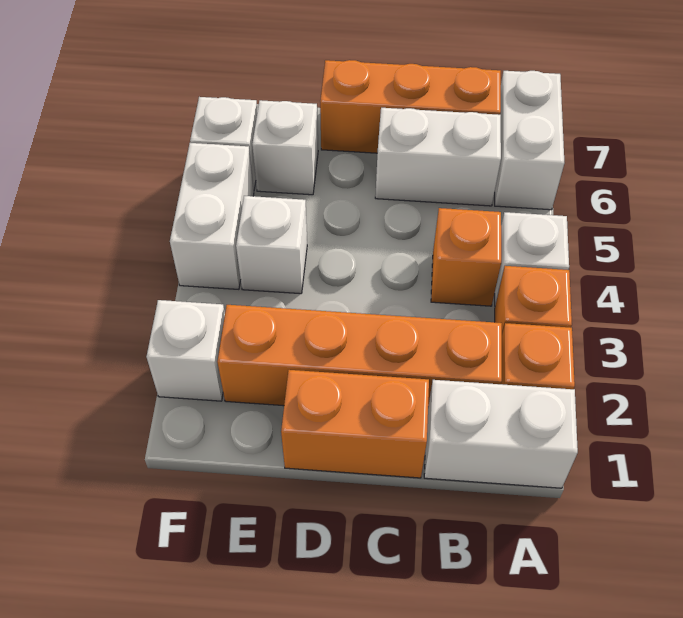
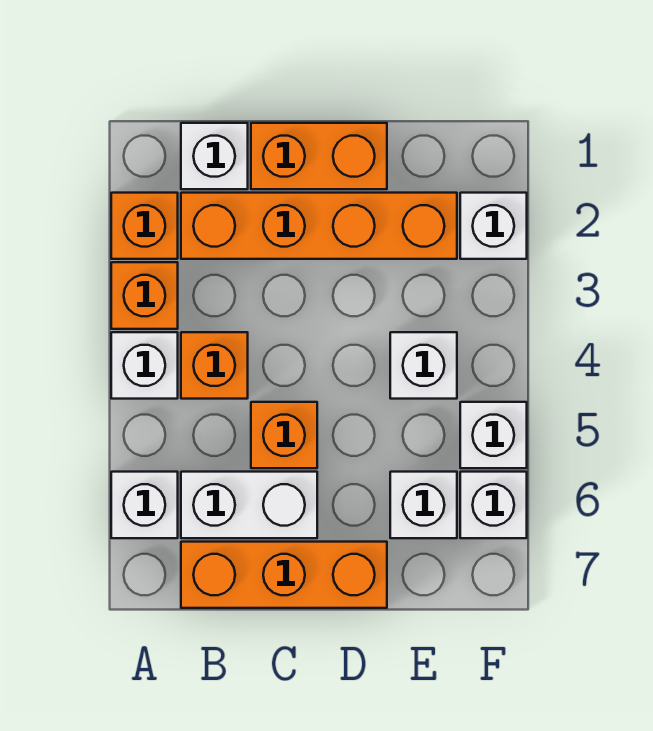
white brick A1:B1 level 1 -> white brick B1 level 1
white brick A6:A7 level 1 -> white brick A6 level 1
none -> orange brick C5 level 1
white brick F4:F5 level 1 -> white brick F5 level 1

